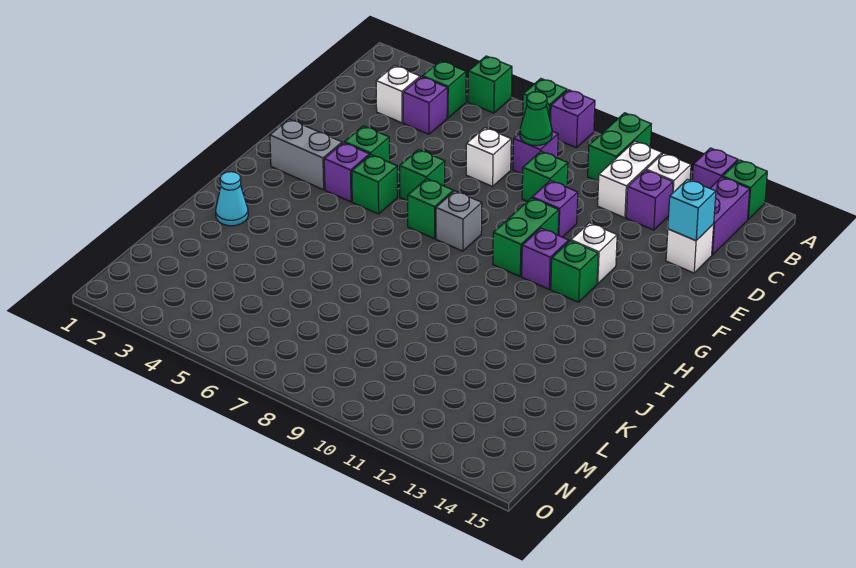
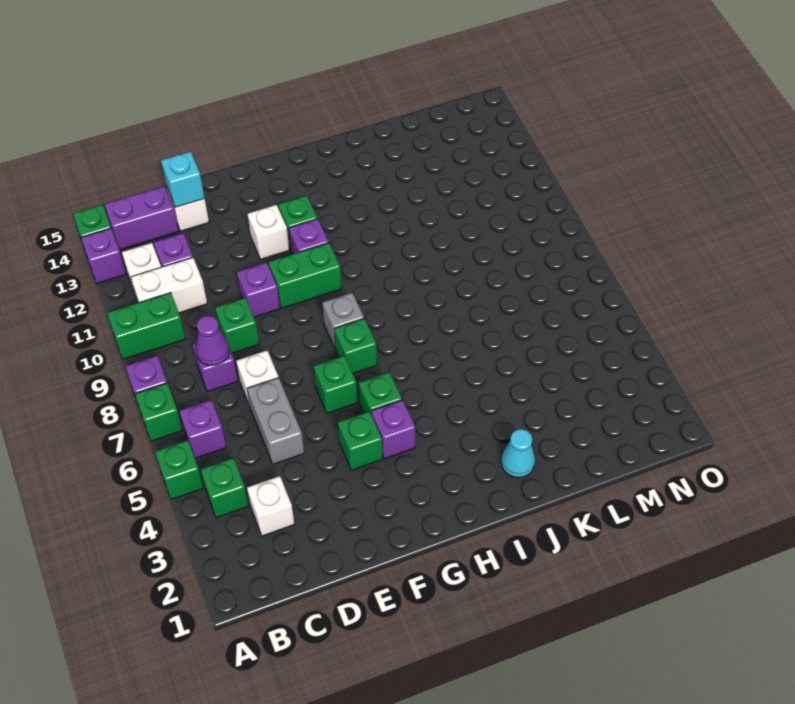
purple brick C4 level 1 -> purple brick B6 level 1
green cone C8 level 2 -> purple cone C8 level 2
grey brick G2:G3 level 1 -> grey brick D5:D6 level 1

